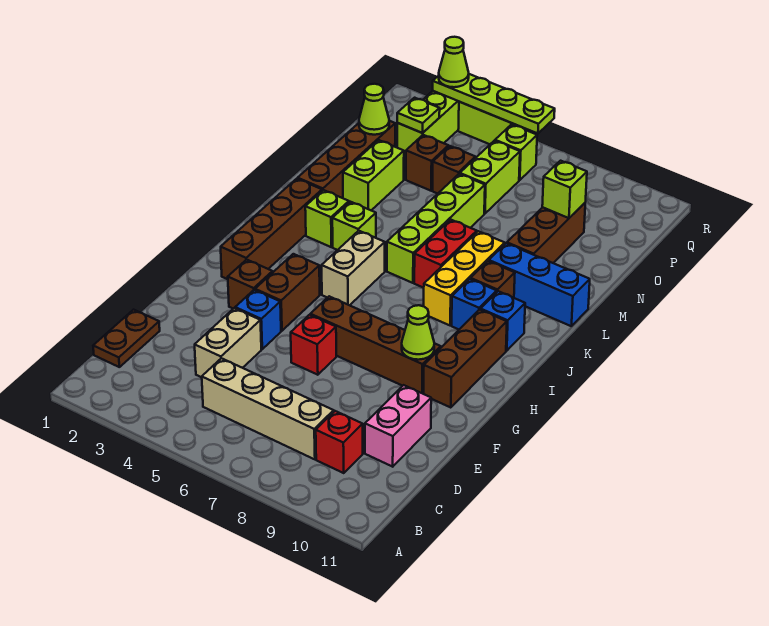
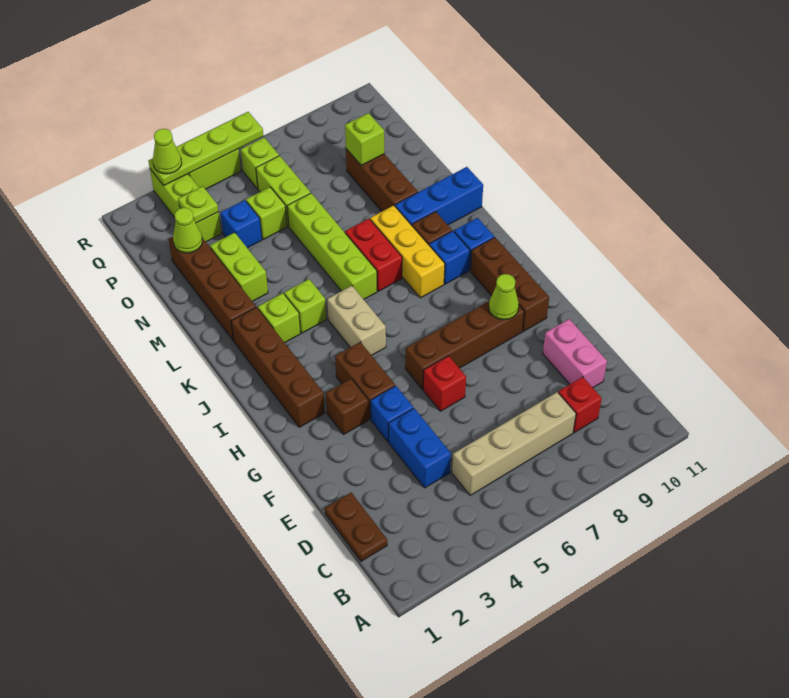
tan brick D4:E4 level 1 -> blue brick D4:E4 level 1
brown brick O4 level 1 -> blue brick O4 level 1
brown brick O5 level 1 -> lime brick O5 level 1

